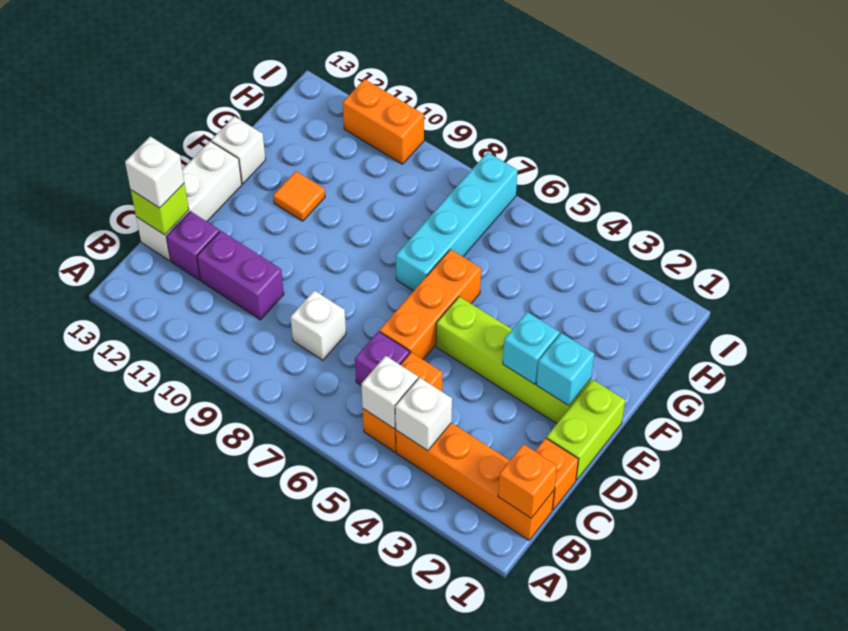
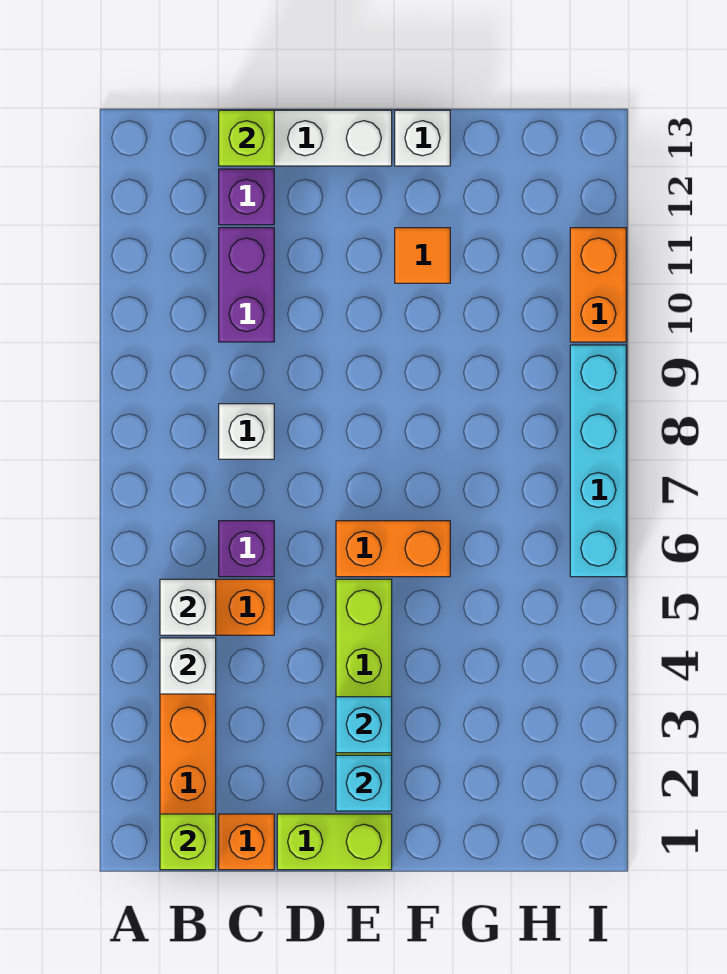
orange brick B1 level 2 -> lime brick B1 level 2
white brick C13 level 3 -> none
orange brick D6:F6 level 1 -> orange brick E6:F6 level 1
cyan brick F7:I7 level 1 -> cyan brick I6:I9 level 1

